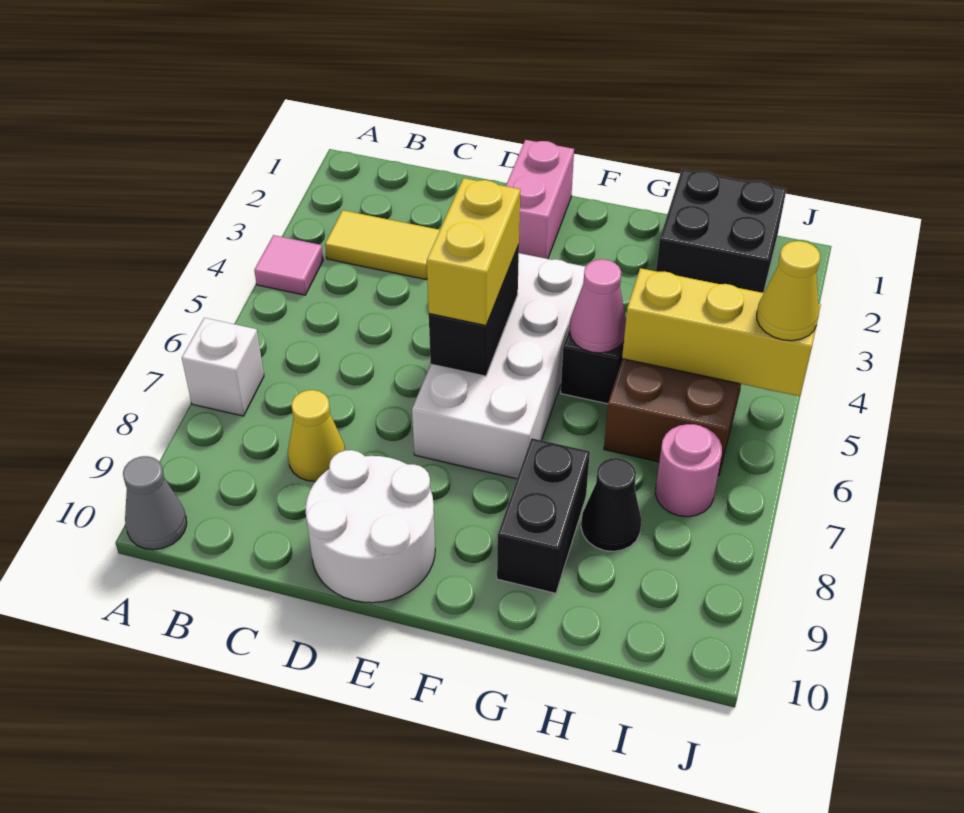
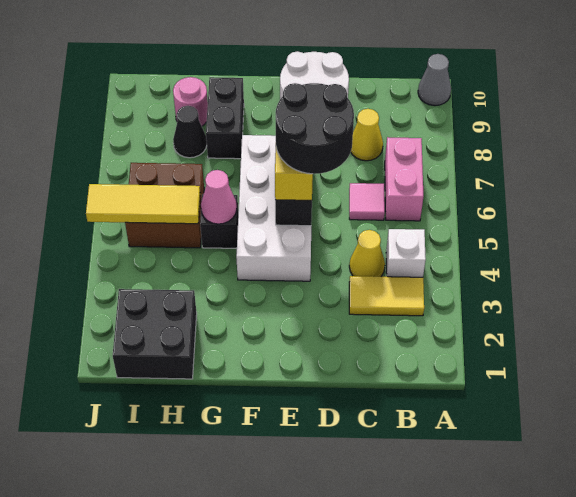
pink tile A4 level 1 -> pink tile C6 level 1
white brick A7 level 1 -> white brick B4 level 1
none -> black round brick D5:E6 level 4
pink brick E1:E2 level 1 -> pink brick B6:B7 level 1
yellow brick H5:J5 level 2 -> yellow tile H5:J5 level 2
pink round brick I7 level 1 -> pink round brick H9 level 1
yellow cone J5 level 3 -> yellow cone C4 level 1

